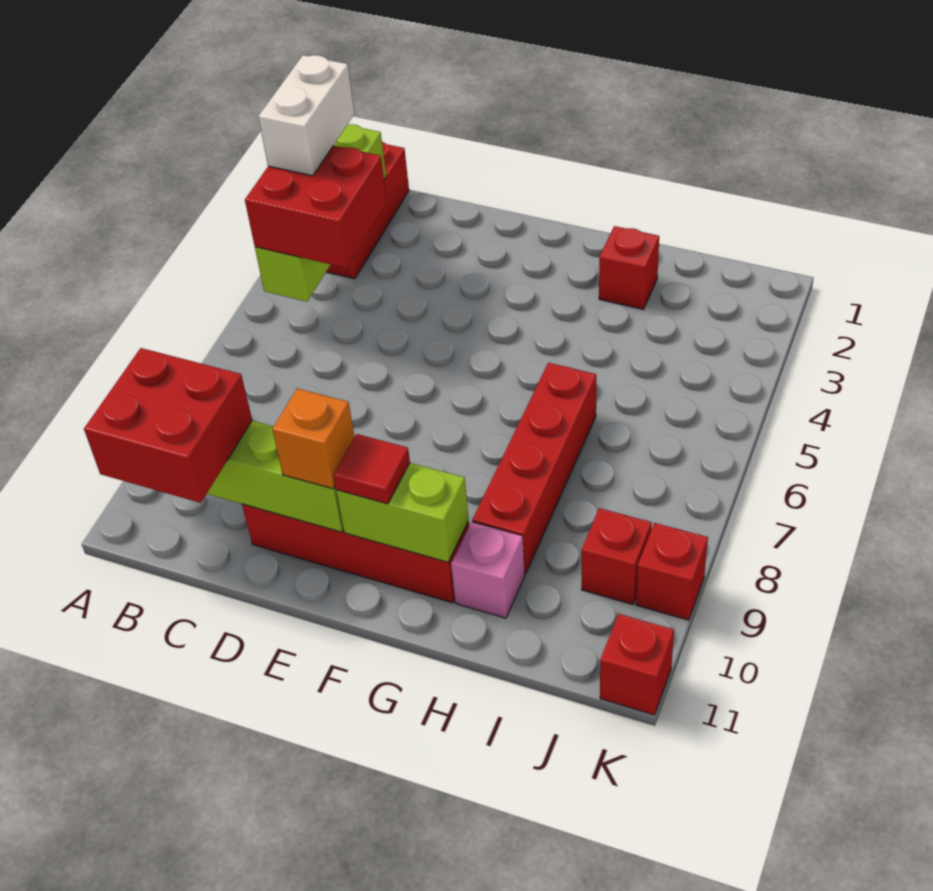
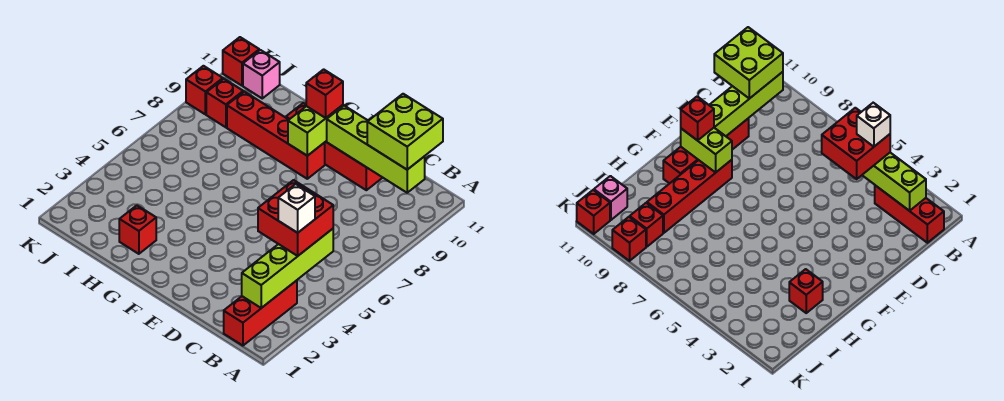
white brick B3:B4 level 4 -> white brick B4 level 4
red brick B10:C11 level 3 -> lime brick B10:C11 level 3
orange brick E10 level 3 -> none
lime brick F10:G10 level 2 -> lime brick F9:F10 level 2
red tile F10 level 3 -> red brick F10 level 3
red brick H6:H9 level 1 -> red brick F9:I9 level 1
pink brick H10 level 1 -> pink brick J11 level 1

